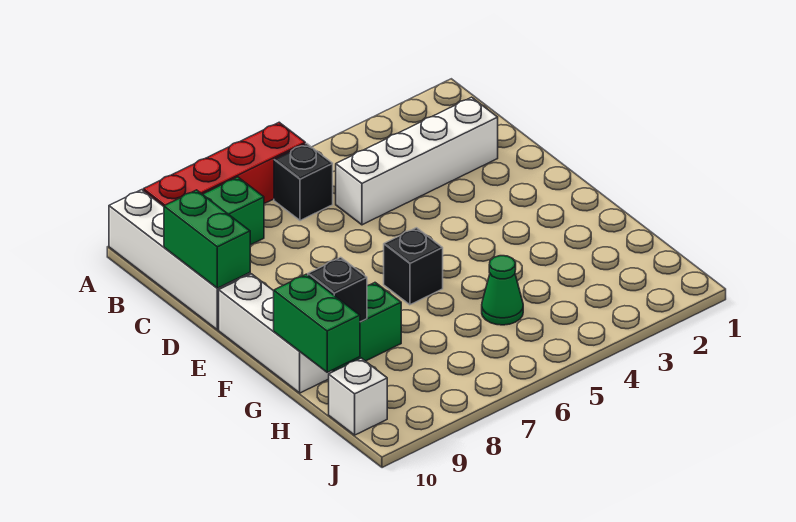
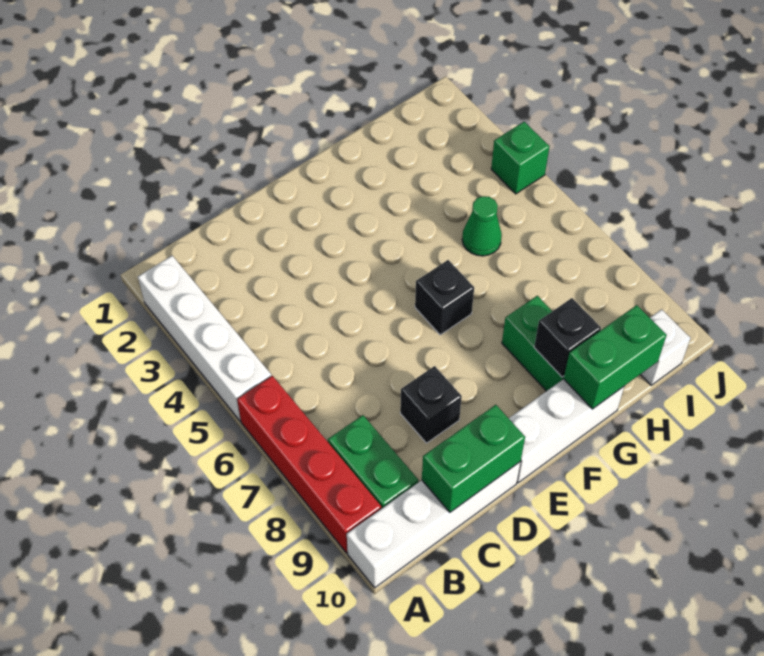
black brick B6 level 1 -> black brick D8 level 1
white brick C2:C5 level 1 -> white brick A2:A5 level 1
none -> green brick J4 level 1

